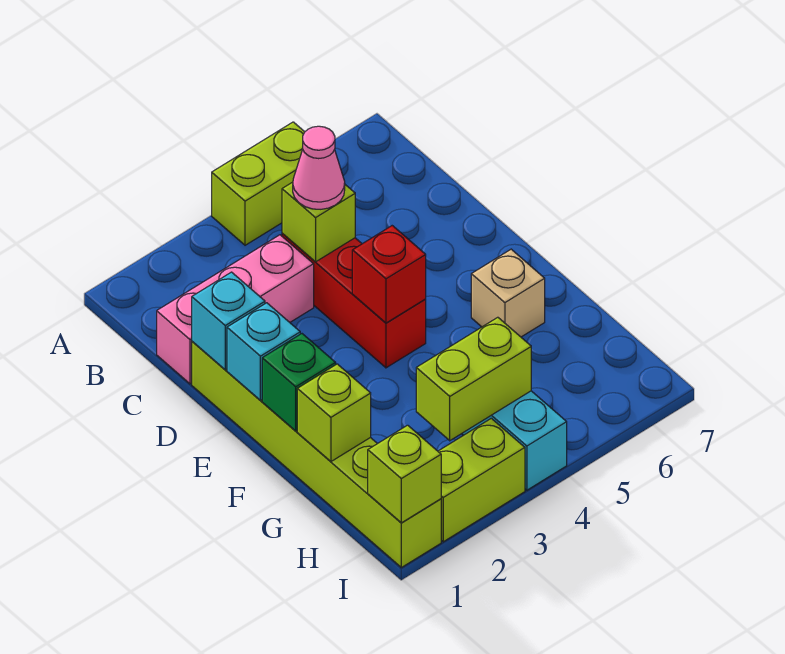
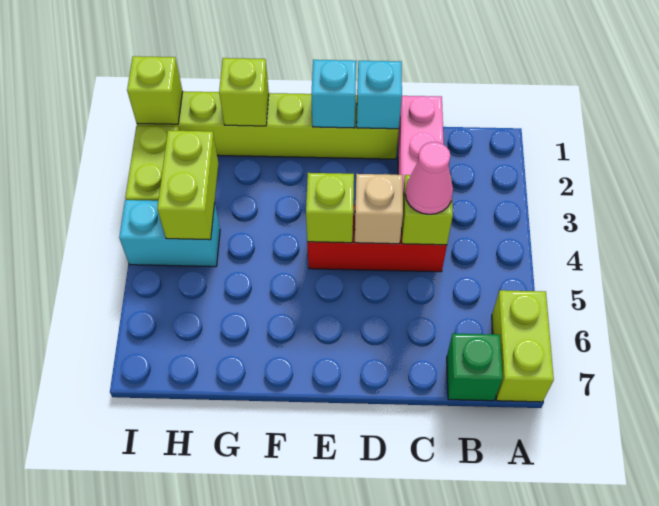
lime brick A4:A5 level 1 -> lime brick A6:A7 level 1
red brick E4 level 2 -> lime brick E4 level 2
green brick F1 level 2 -> green brick B7 level 1
tan brick F6 level 1 -> tan brick D4 level 2

